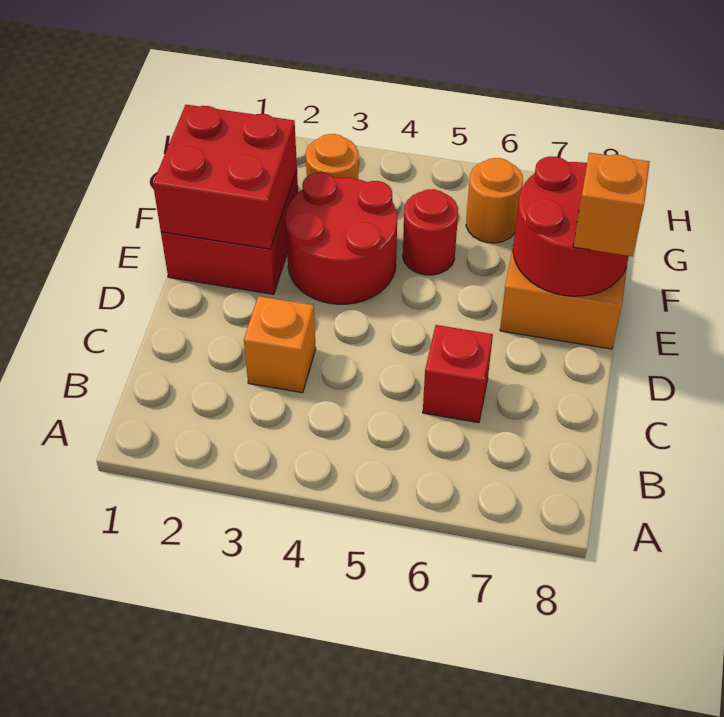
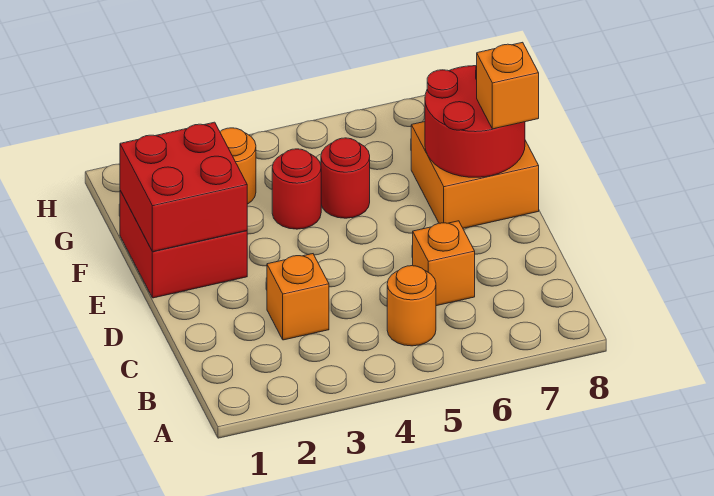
red brick C6 level 1 -> orange brick C6 level 1
red round brick E3:F4 level 1 -> red round brick F4 level 1
orange round brick G6 level 1 -> orange round brick B5 level 1

